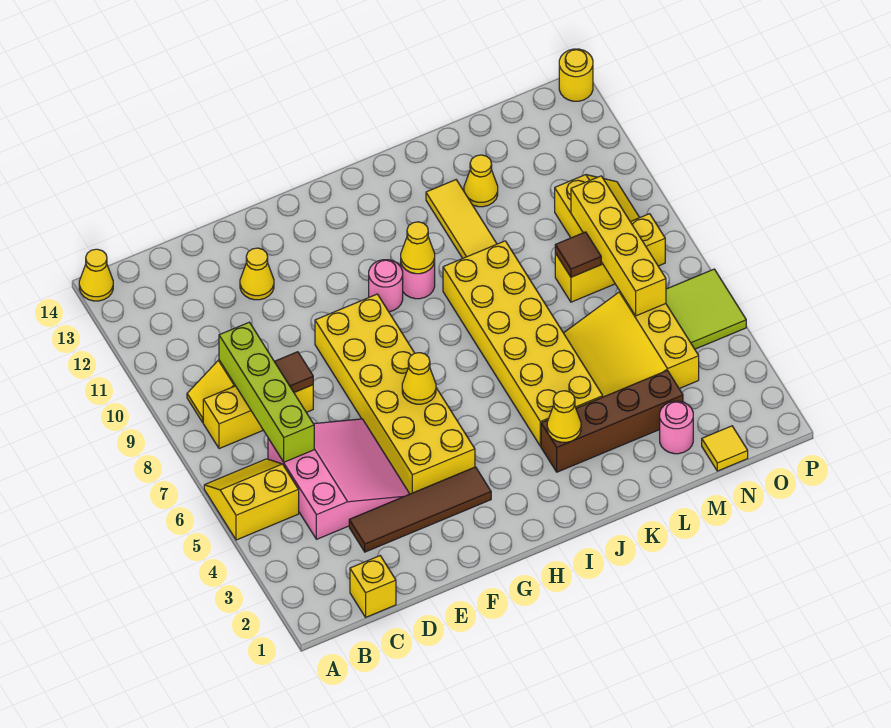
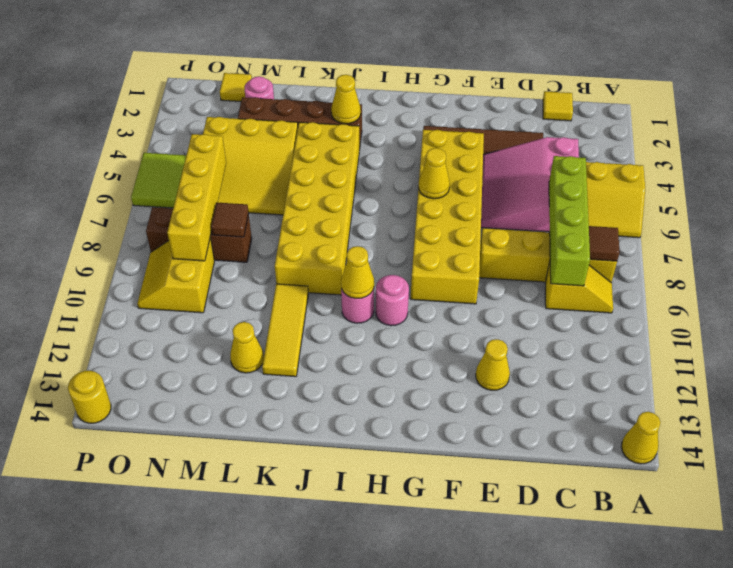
yellow brick B8:D8 level 1 -> yellow brick B8:E8 level 1
yellow brick C1 level 1 -> yellow tile C1 level 1
brown tile D8 level 2 -> brown tile B8 level 2
yellow slope L4:N6 level 1 top N -> yellow slope L4:N6 level 1 top 4
yellow brick M8:O8 level 1 -> brown brick M8:O8 level 1

